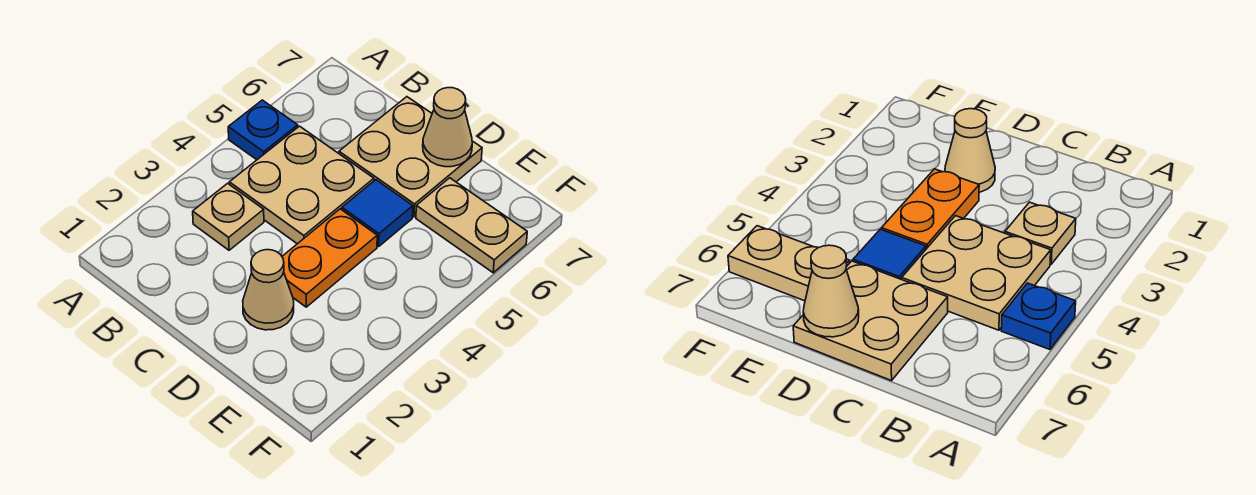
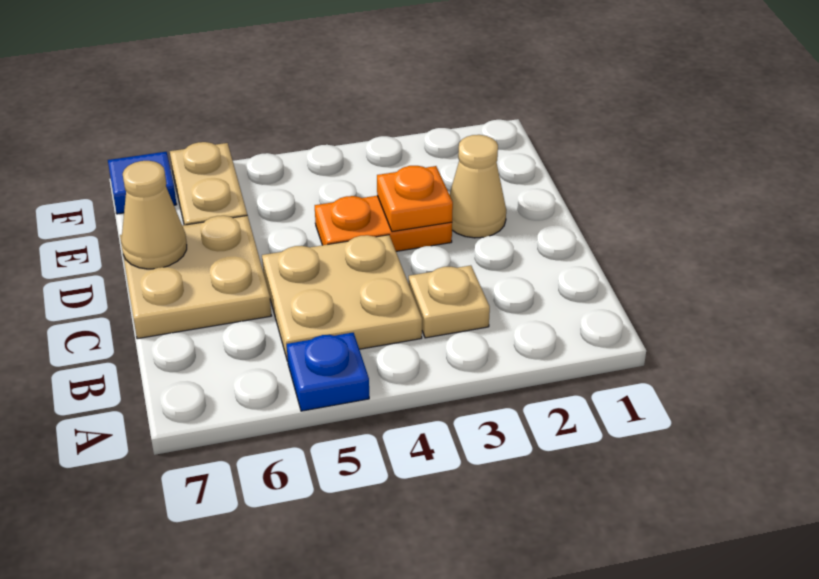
none -> orange plate D3 level 2
blue tile D5 level 1 -> blue tile F7 level 1

